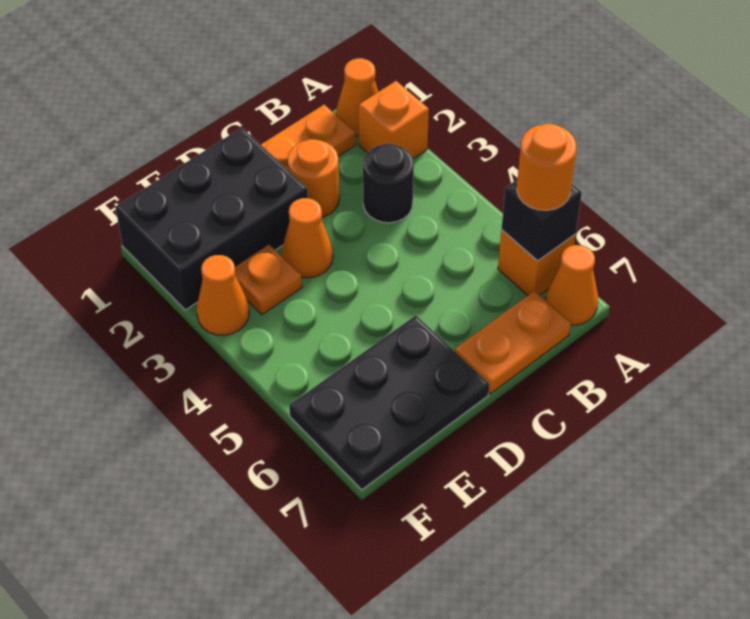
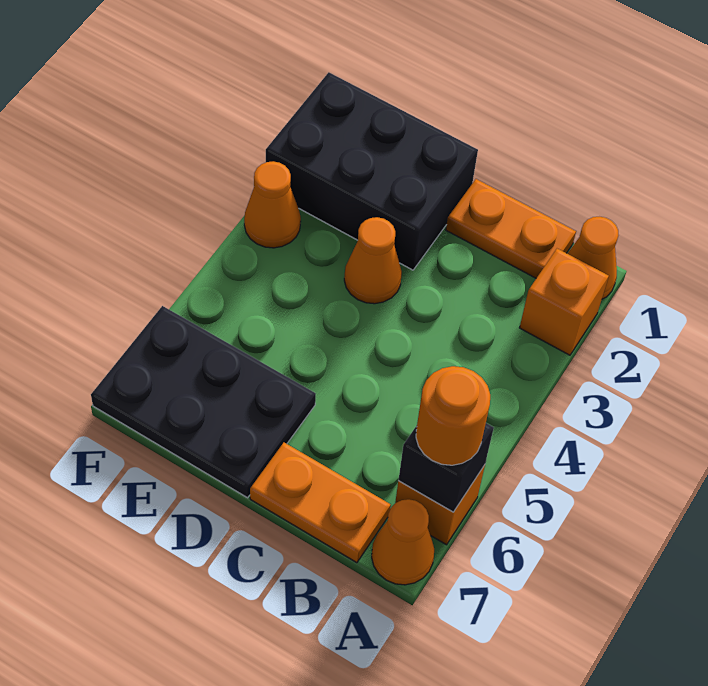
black round brick B3 level 1 -> none
orange round brick C2 level 1 -> none
orange plate E3 level 1 -> none

